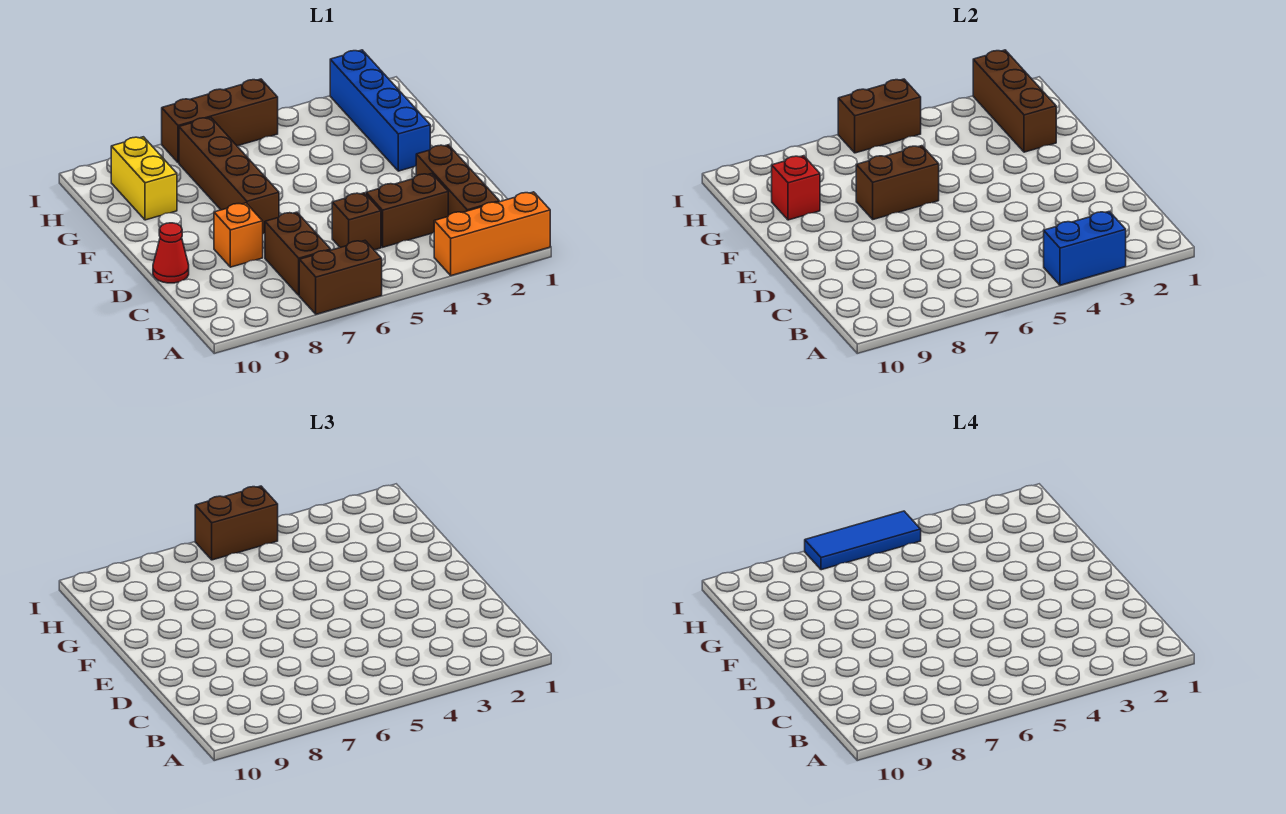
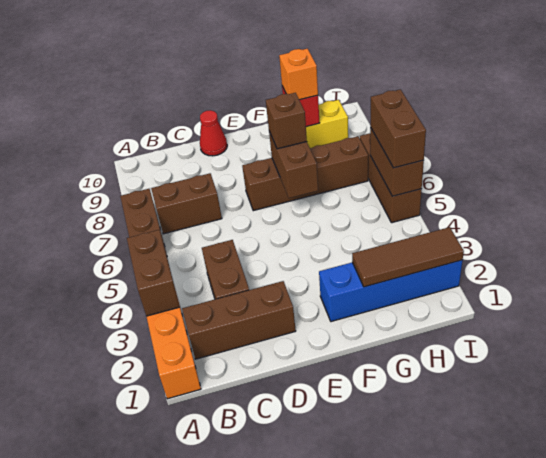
blue brick A3:A4 level 2 -> brown brick A3:A4 level 2
brown brick C5 level 1 -> brown brick F7 level 3
orange brick D8 level 1 -> orange brick G9 level 3
brown brick G2:I2 level 2 -> brown tile G2:I2 level 2
blue tile I5:I7 level 4 -> none

